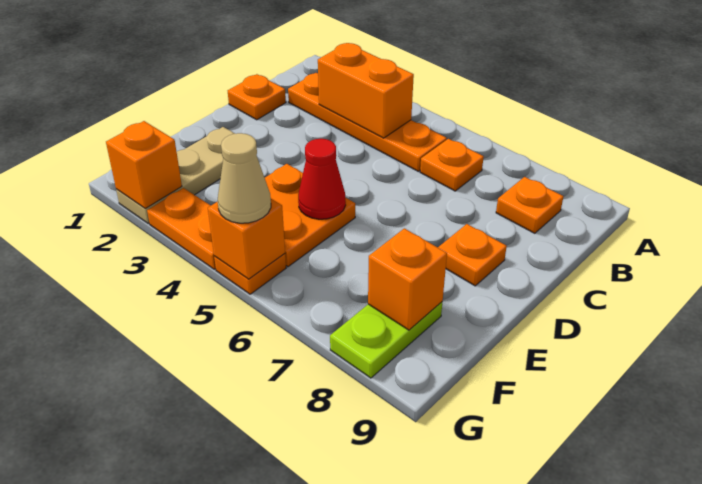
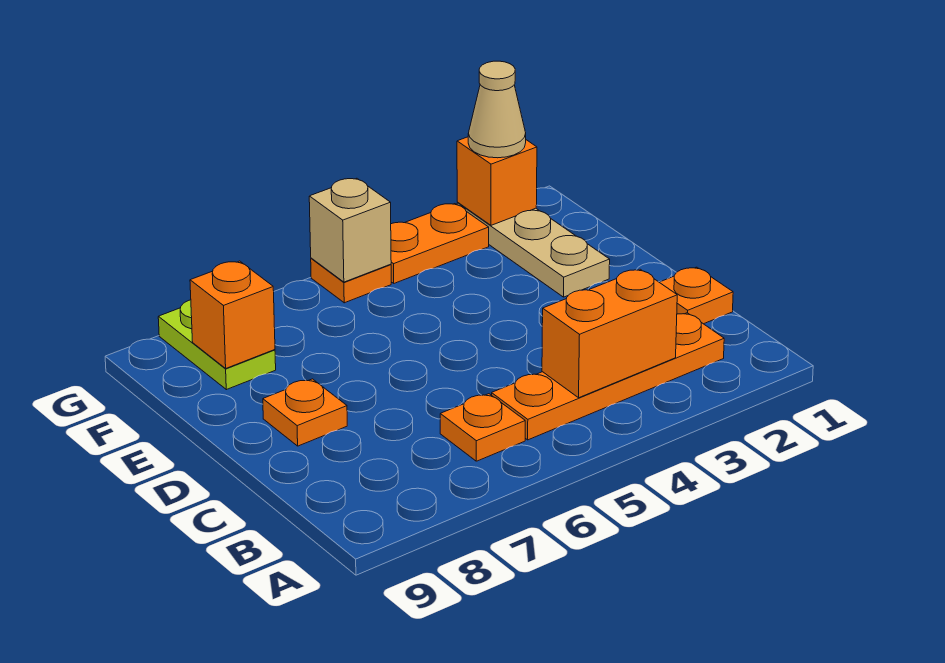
orange plate B8 level 1 -> none
orange plate E4:F5 level 1 -> none
red cone E5 level 2 -> none
orange brick G5 level 2 -> tan brick G5 level 2
tan cone G5 level 3 -> tan cone G2 level 3

